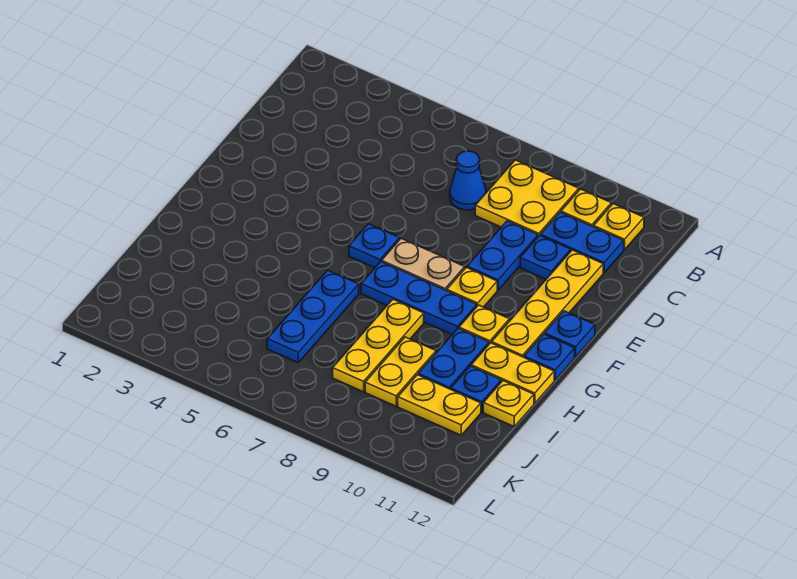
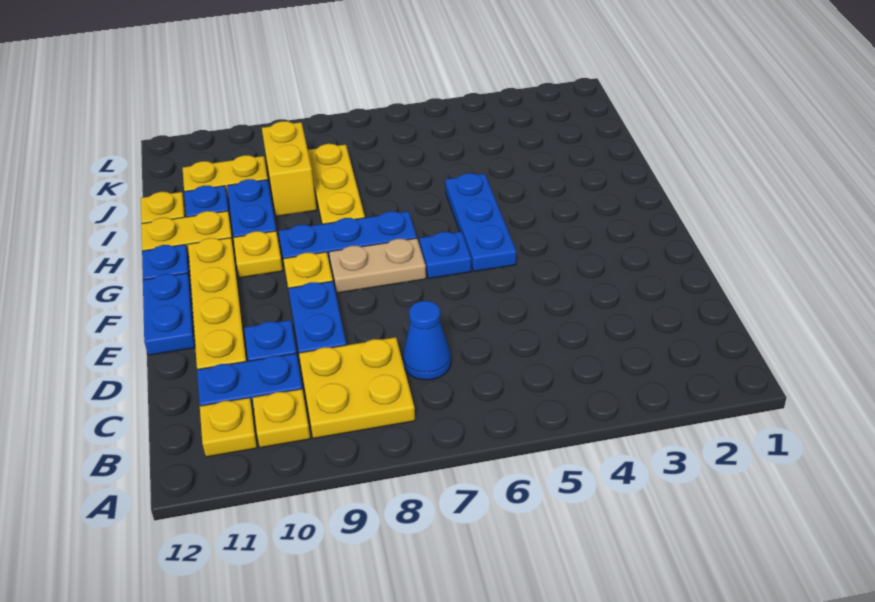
blue plate F12 level 1 -> blue plate E12:F12 level 1
blue plate H6:J6 level 1 -> blue plate F5:H5 level 1
yellow plate I9:J9 level 1 -> yellow brick I9:J9 level 1

